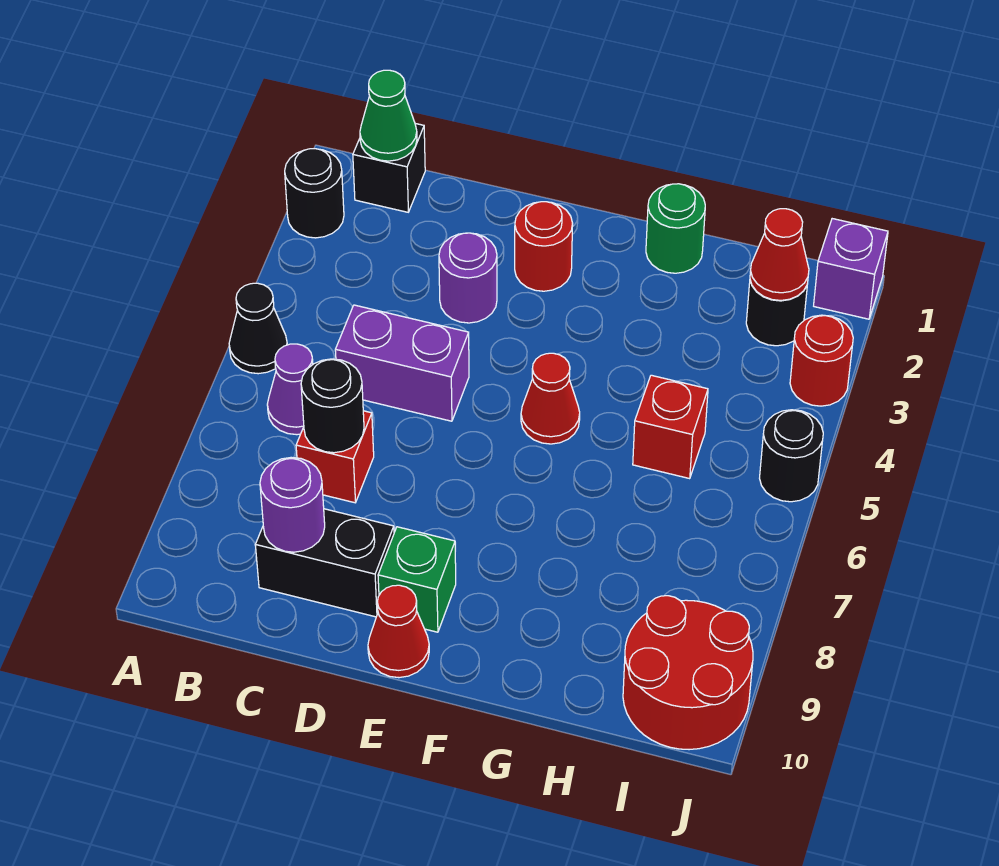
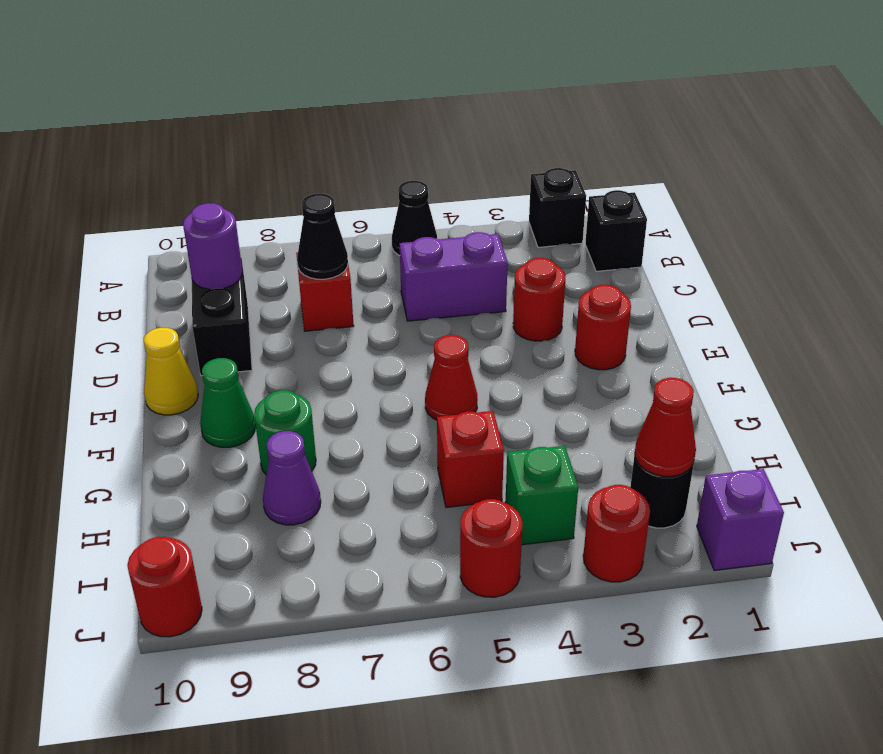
black round brick A2 level 1 -> black brick A2 level 1
green cone B1 level 2 -> green cone F9 level 1
purple cone B6 level 1 -> purple cone H8 level 1
purple brick C5:D5 level 1 -> purple brick C4:C5 level 1
black round brick C7 level 2 -> black cone C7 level 2
purple round brick D3 level 1 -> red round brick D3 level 1
green brick E9 level 1 -> green brick I4 level 1
red cone E10 level 1 -> yellow cone E10 level 1
green round brick G1 level 1 -> green round brick G8 level 1
red round brick I9:J10 level 1 -> red round brick J10 level 1
black round brick J5 level 1 -> red round brick J5 level 1

